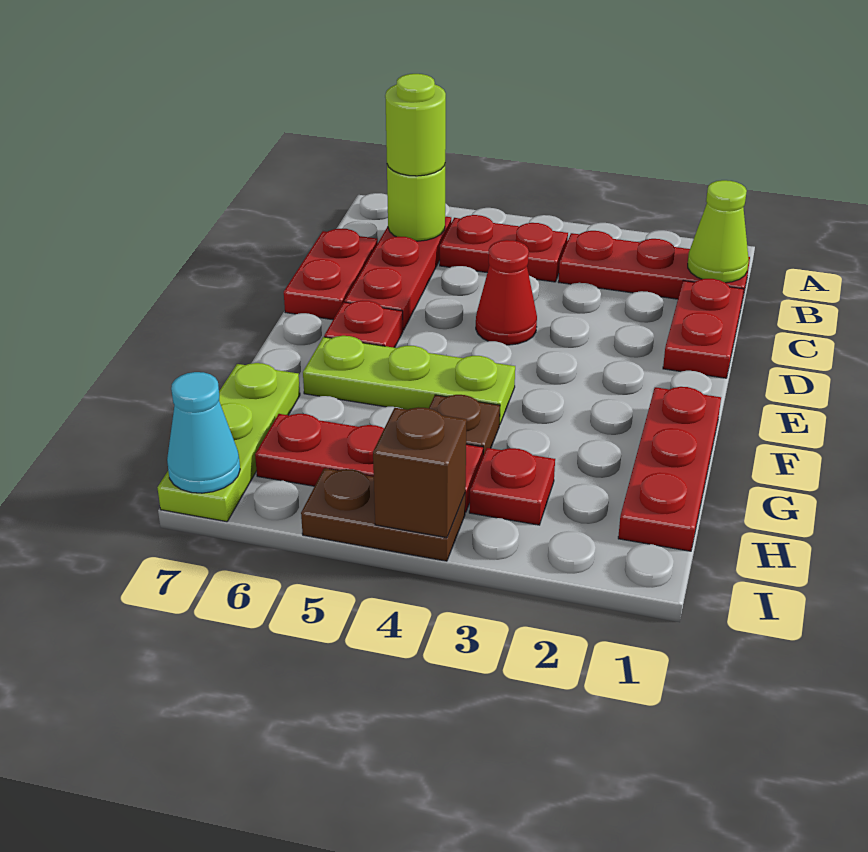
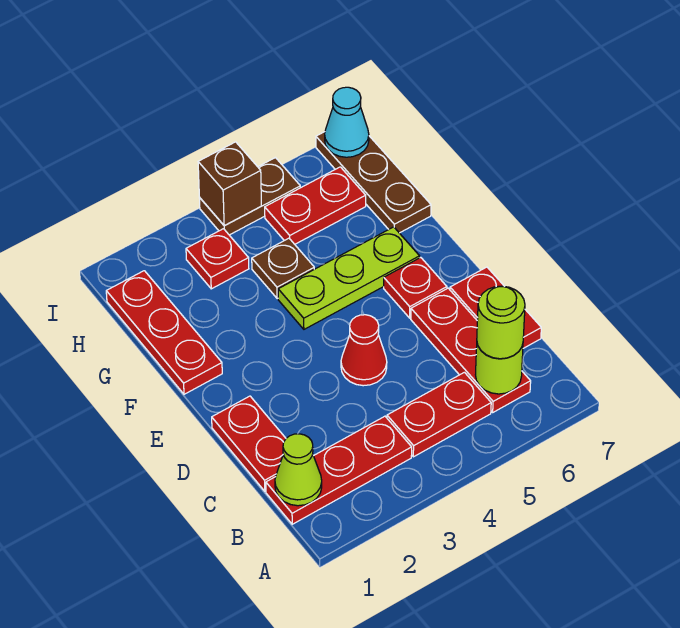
lime plate G7:I7 level 1 -> brown plate G7:I7 level 1
red plate H4:H6 level 1 -> red plate H5:H6 level 1

